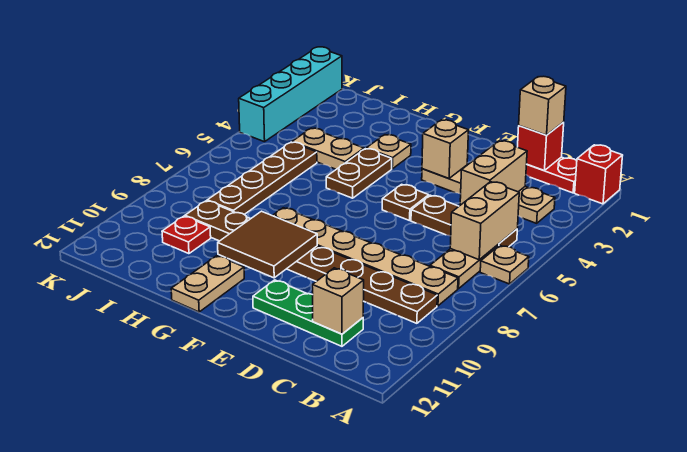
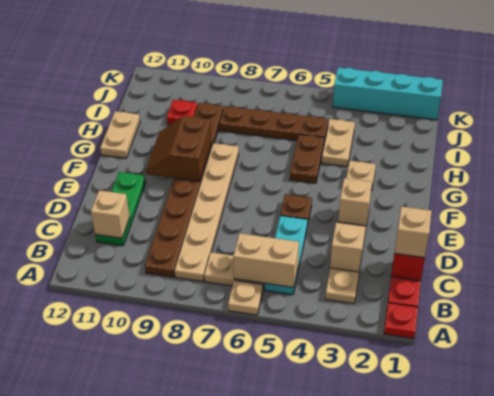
red brick A1 level 1 -> red plate A1 level 1
brown plate B5:D5 level 1 -> cyan plate B5:D5 level 1
tan brick C3:C4 level 2 -> tan brick C3 level 2
brown tile F9:G10 level 2 -> brown slope F9:G10 level 2 top 9
brown plate G4:G5 level 1 -> brown plate G5:H5 level 1
tan plate G11:G12 level 1 -> tan plate G12:H12 level 1

